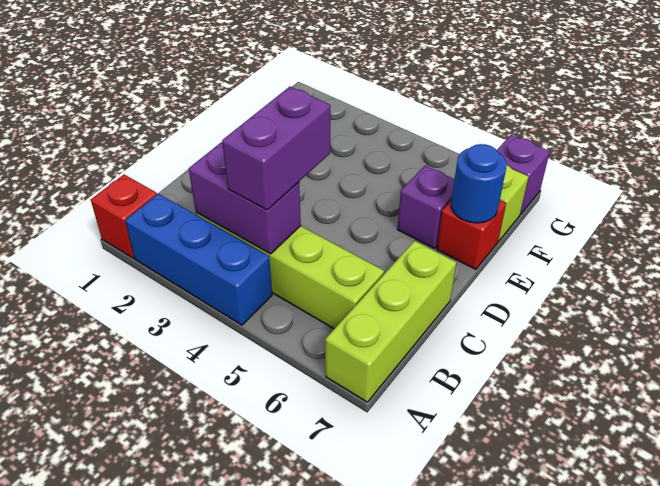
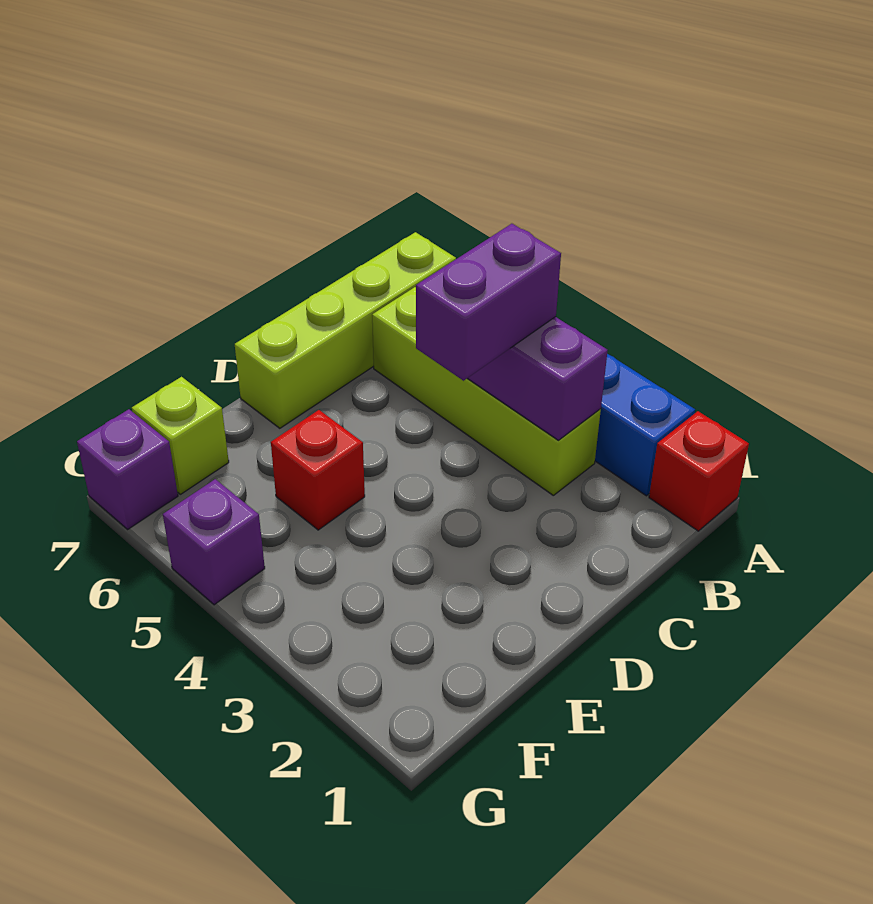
lime brick A7:C7 level 1 -> lime brick A7:D7 level 1
purple brick E6 level 1 -> purple brick G5 level 1
red brick E7 level 1 -> red brick E5 level 1
blue round brick E7 level 2 -> none

